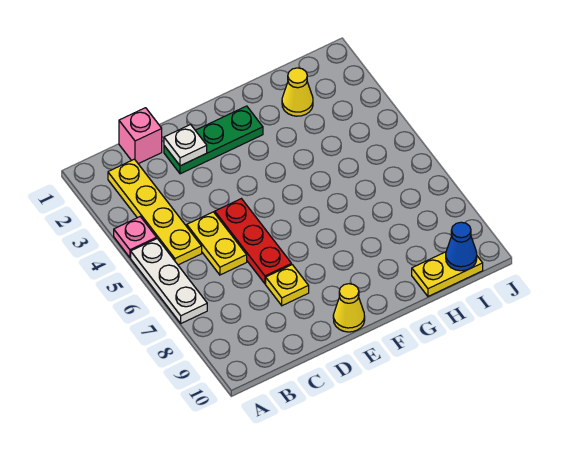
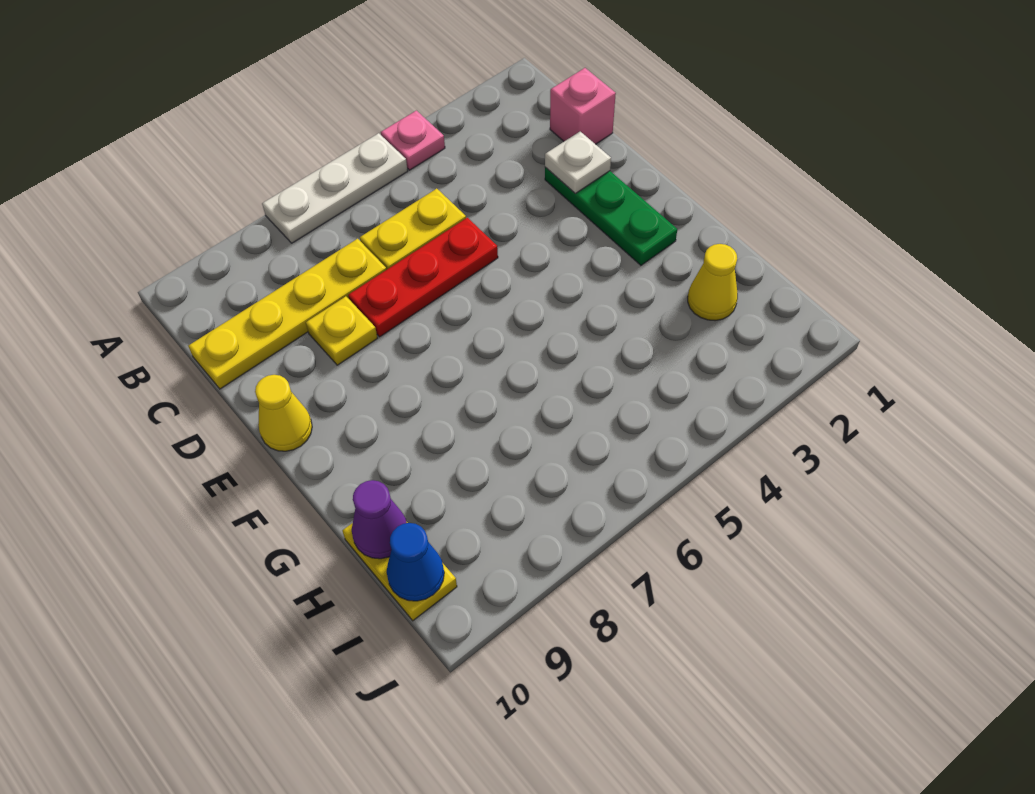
yellow plate B2:B5 level 1 -> yellow plate C7:C10 level 1
none -> purple cone H10 level 2

